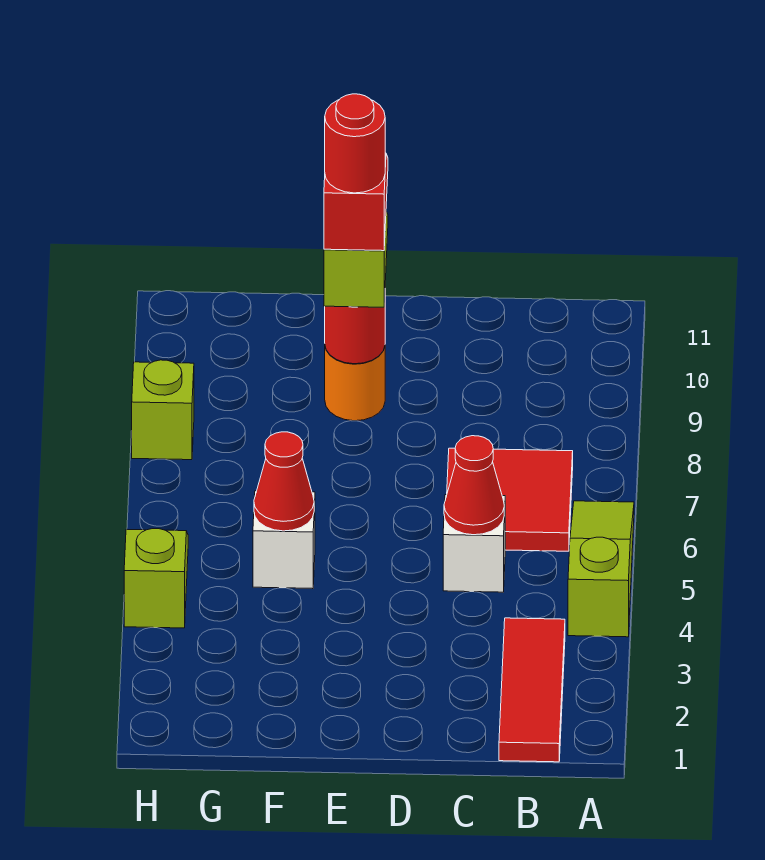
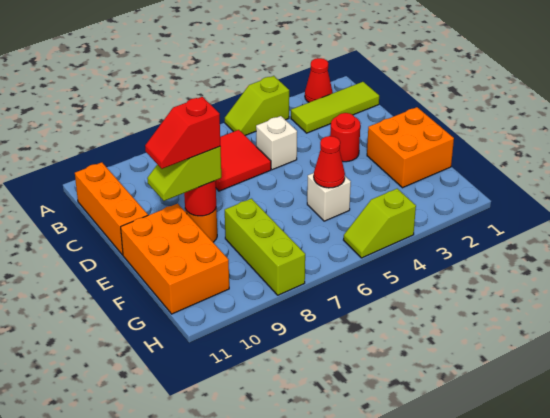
lime slope A4:A6 level 1 top 4 -> lime slope A4:A5 level 1 top 4
red tile B1:B3 level 1 -> lime tile B1:B3 level 1
none -> orange brick B11:D11 level 1
red cone C5 level 2 -> red cone A2 level 1
none -> orange brick E1:F2 level 1
red round brick E9 level 5 -> red round brick D3 level 1
none -> orange brick E10:G11 level 1
lime brick H8 level 1 -> lime brick F8:H8 level 1

